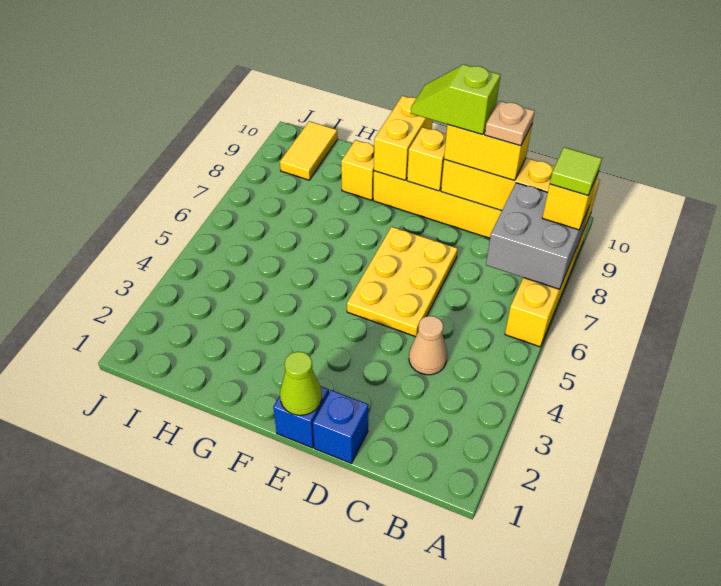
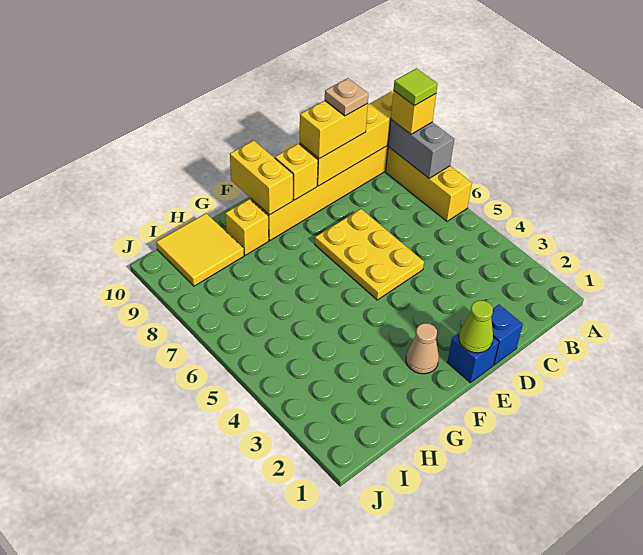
grey brick A7:B8 level 2 -> grey brick A7:A8 level 2
tan cone C4 level 1 -> tan cone F2 level 1
lime slope D9:E9 level 4 top D -> none
yellow tile I9:I10 level 1 -> yellow tile H9:I10 level 1

